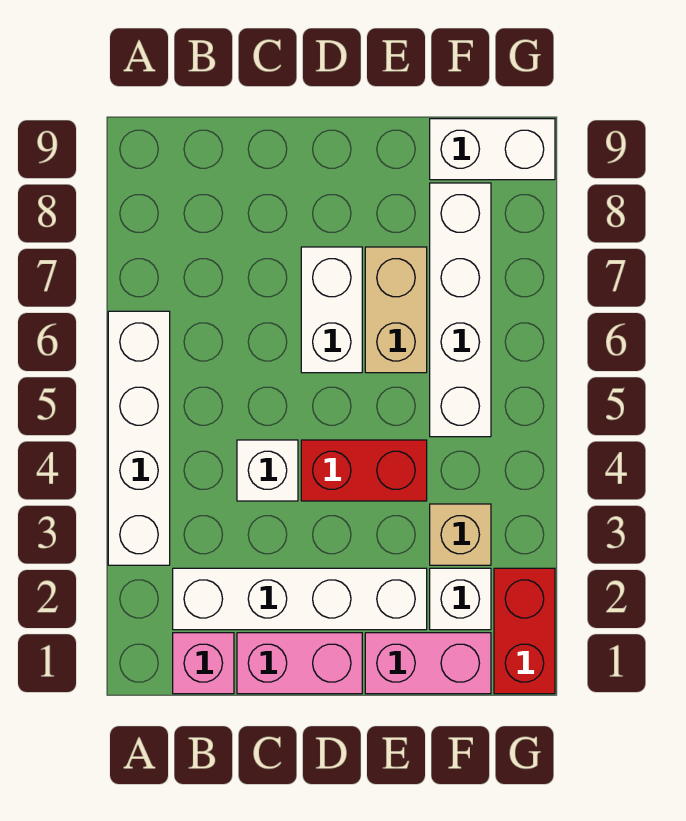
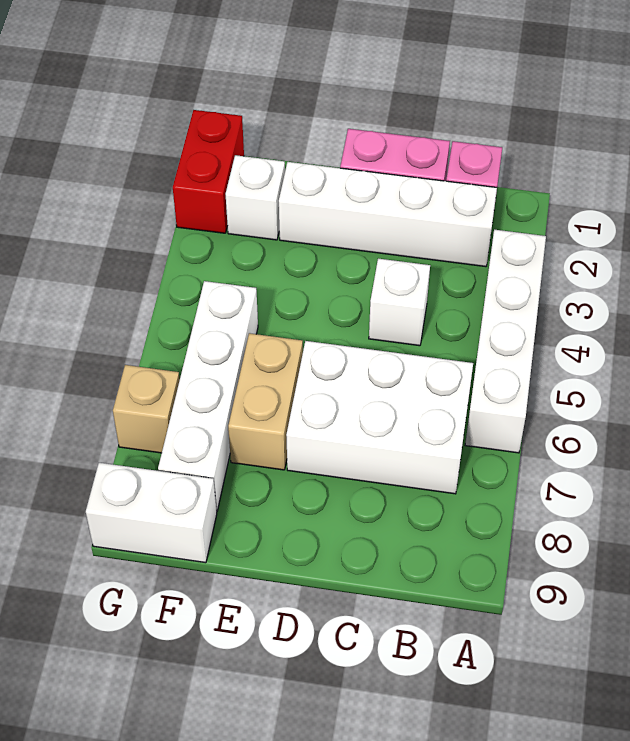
red brick D4:E4 level 1 -> none
white brick D6:D7 level 1 -> white brick B6:D7 level 1
pink brick E1:F1 level 1 -> none
tan brick F3 level 1 -> tan brick G7 level 1

